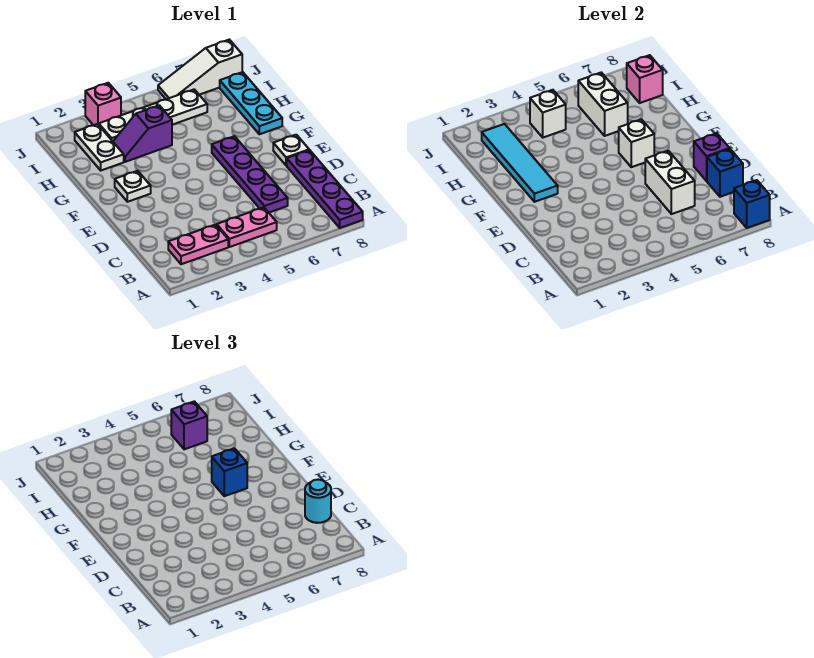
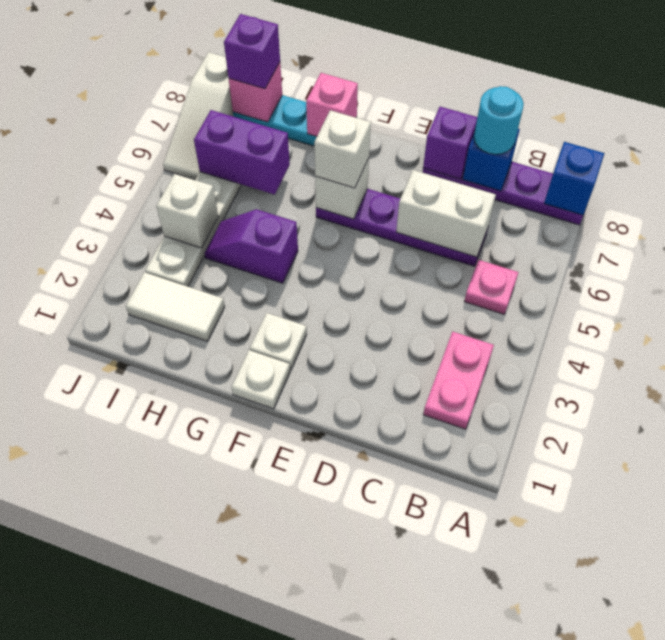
pink plate B4:B5 level 1 -> pink plate B5 level 1
white plate E8 level 1 -> white plate F1 level 1
cyan tile F2:I2 level 2 -> none
blue brick F6 level 3 -> white brick F6 level 3
white plate H2:I2 level 1 -> white tile H2:I2 level 1
purple slope H3:H4 level 1 top 4 -> purple slope G4:H4 level 1 top G
white brick H6:I6 level 2 -> purple brick H6:I6 level 2
purple brick I6 level 3 -> purple brick I8 level 3
pink brick J3 level 1 -> pink brick G8 level 2

